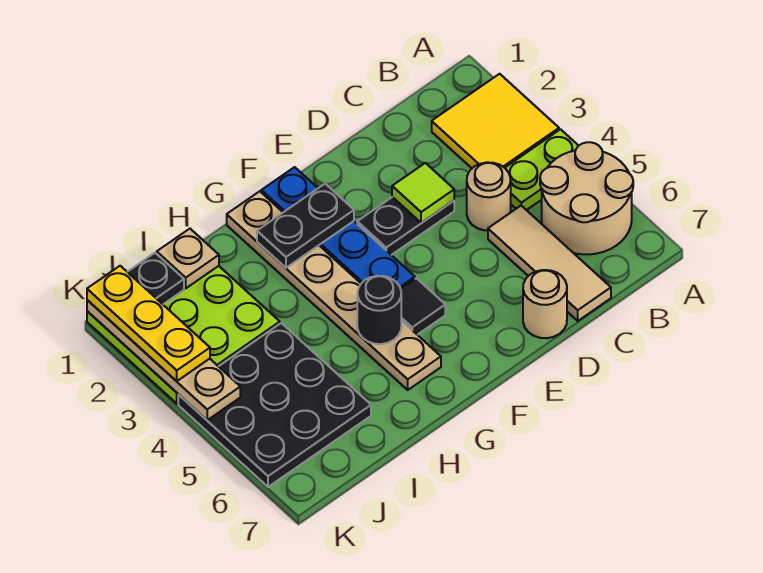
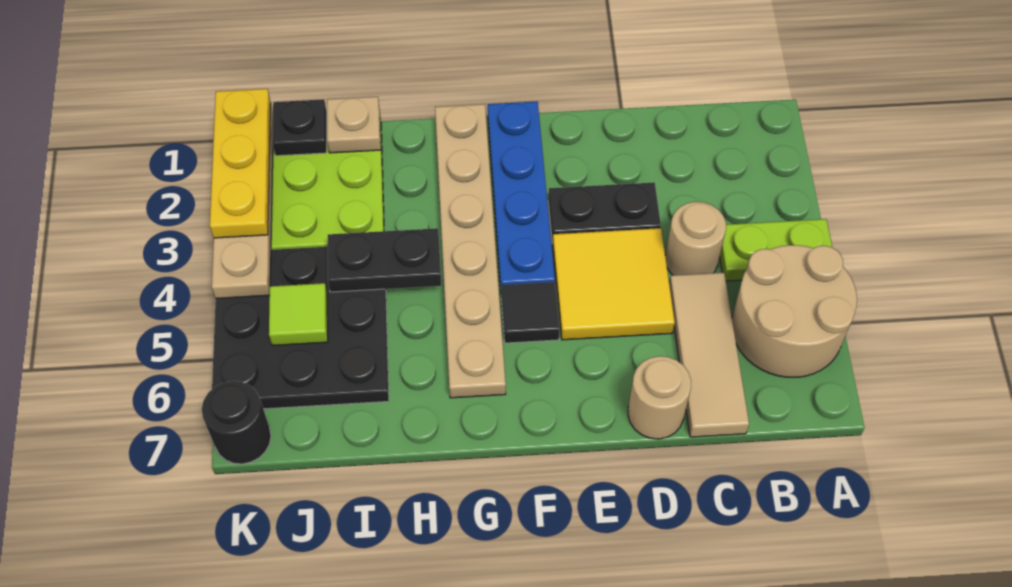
yellow tile A2:B3 level 1 -> yellow tile D4:E5 level 1
lime tile D3 level 2 -> lime tile J5 level 2
black plate F2:G2 level 2 -> black plate H4:I4 level 2
black round brick G5 level 2 -> black round brick K7 level 1

